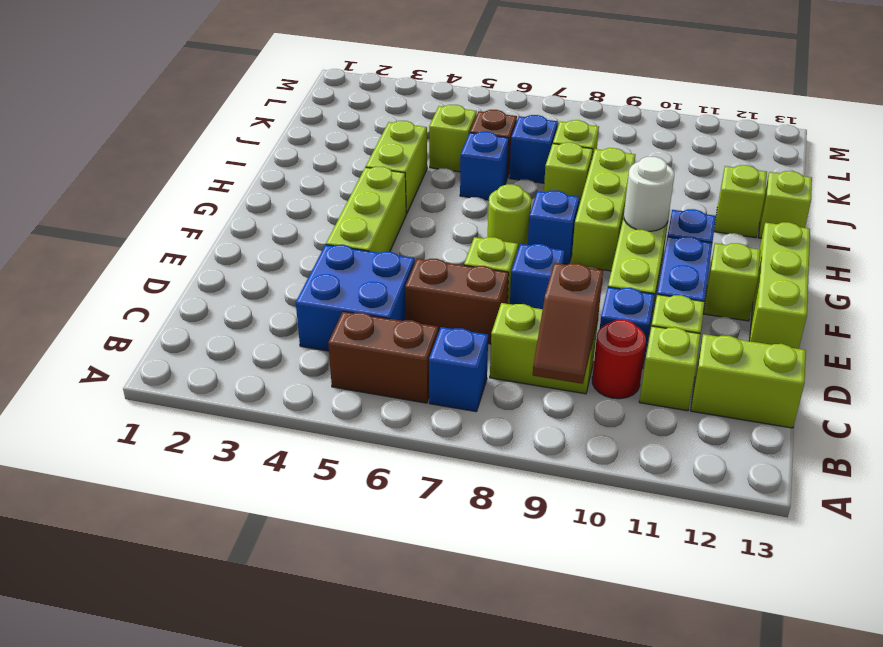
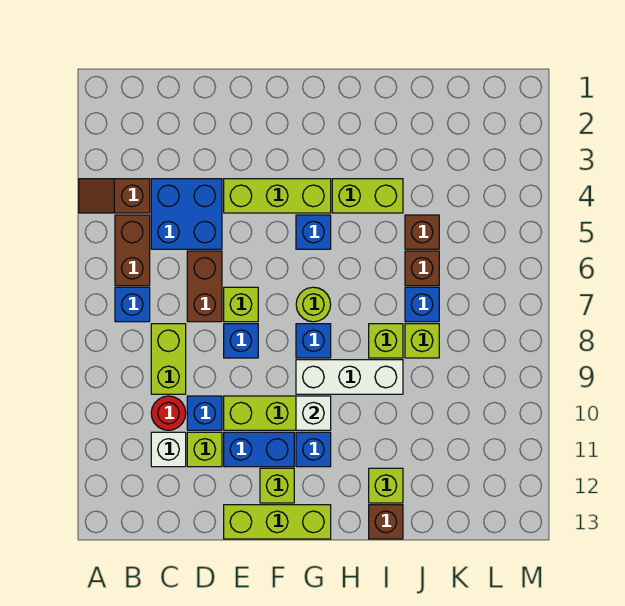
brown slope B9:C9 level 2 top C -> brown slope A4:B4 level 1 top B
lime brick C11 level 1 -> white brick C11 level 1
lime brick C12:C13 level 1 -> none
lime brick G9:I9 level 1 -> white brick G9:I9 level 1
white round brick G10 level 2 -> white brick G10 level 2
blue brick I6 level 1 -> blue brick G5 level 1
lime brick I13 level 1 -> brown brick I13 level 1
lime brick J5 level 1 -> brown brick J5 level 1

